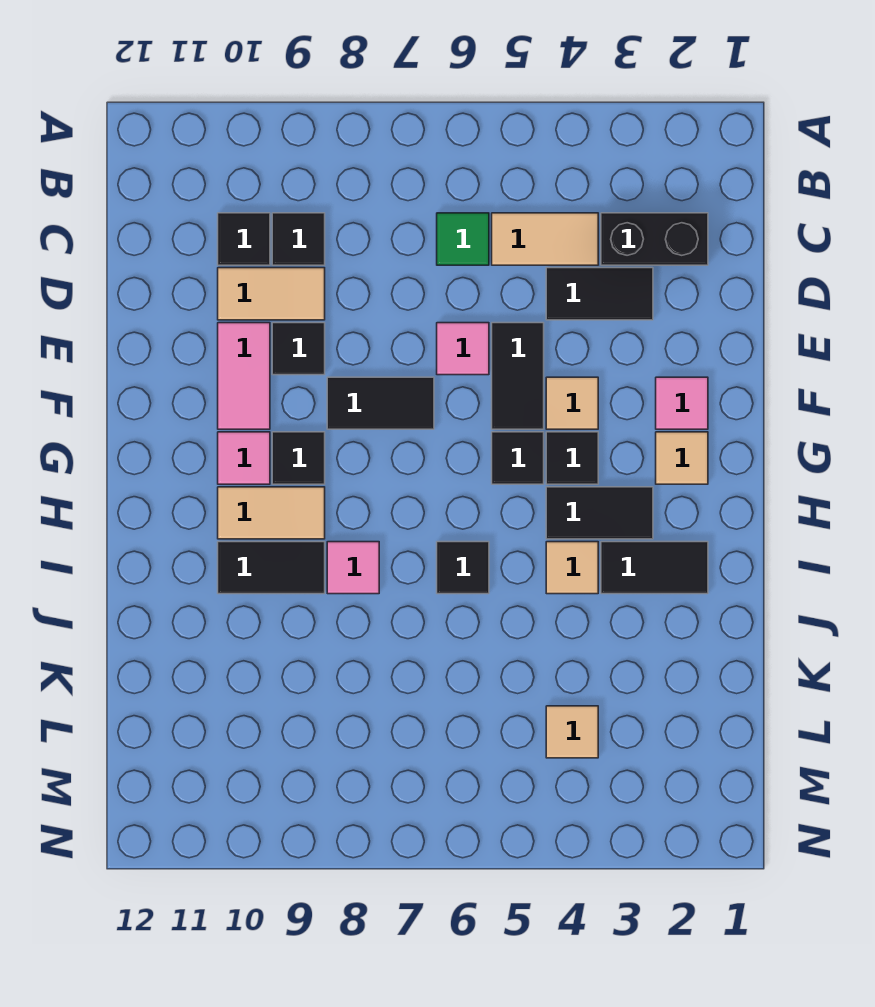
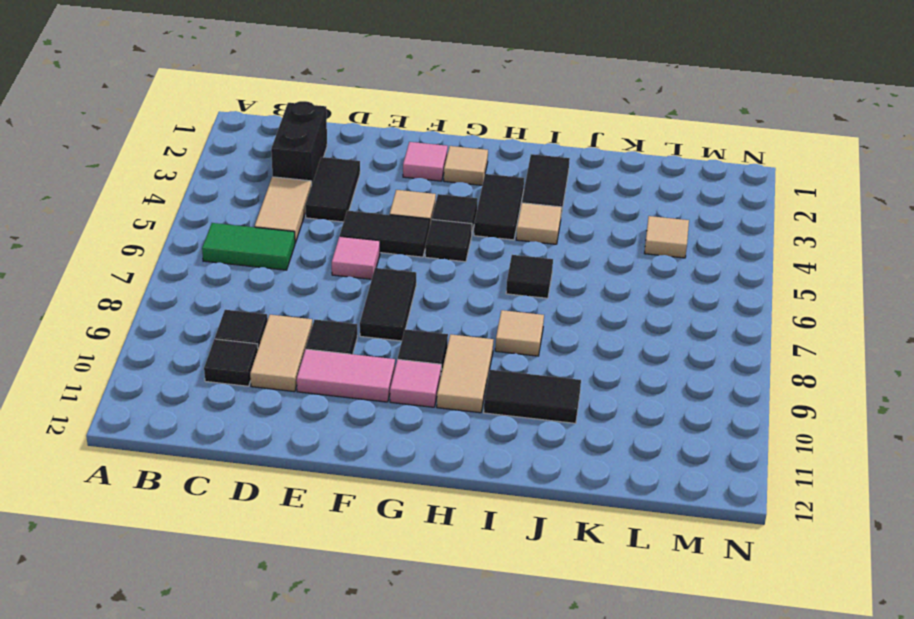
green tile C6 level 1 -> green tile B6:C6 level 1
pink tile I8 level 1 -> tan tile I8 level 1
black tile I9:I10 level 1 -> black tile I10:J10 level 1

